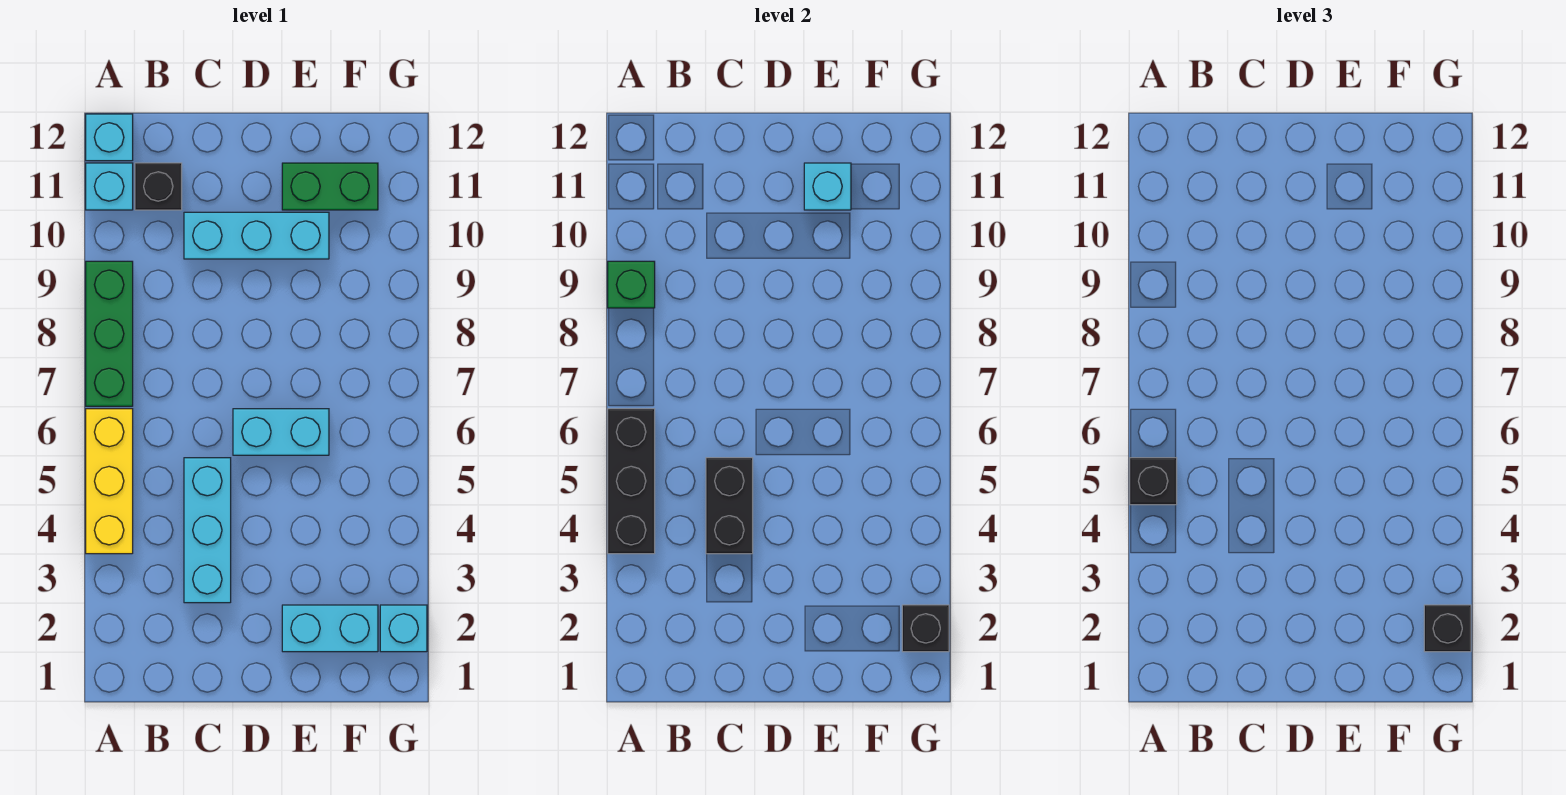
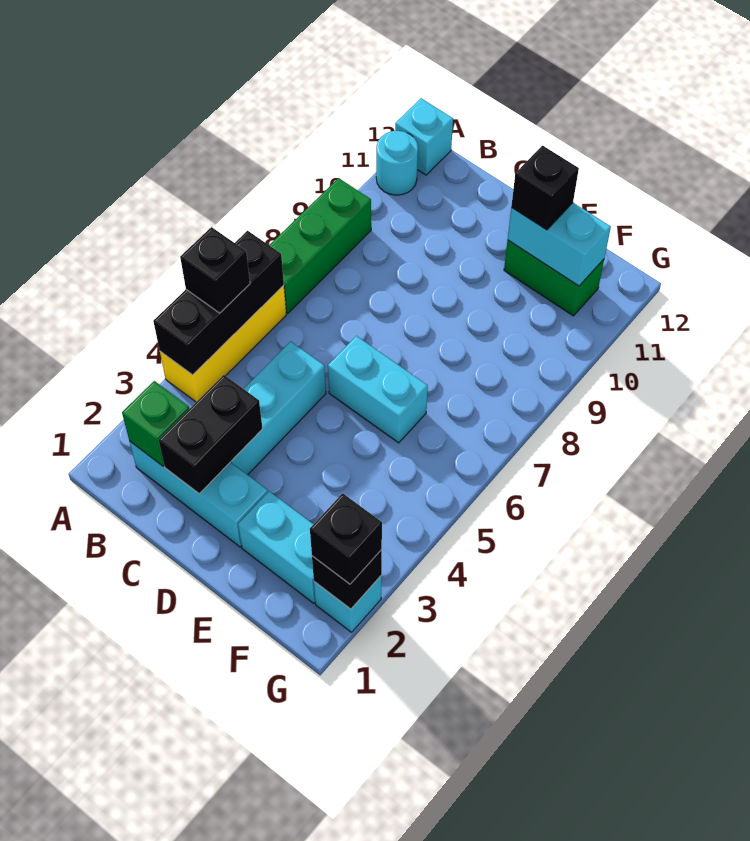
green brick A9 level 2 -> green brick B2 level 2
cyan brick A11 level 1 -> cyan round brick A11 level 1
black brick B11 level 1 -> black brick E11 level 3
black brick C4:C5 level 2 -> black brick C2:C3 level 2
cyan brick C10:E10 level 1 -> cyan brick B2:D2 level 1
cyan brick E11 level 2 -> cyan brick E11:F11 level 2

